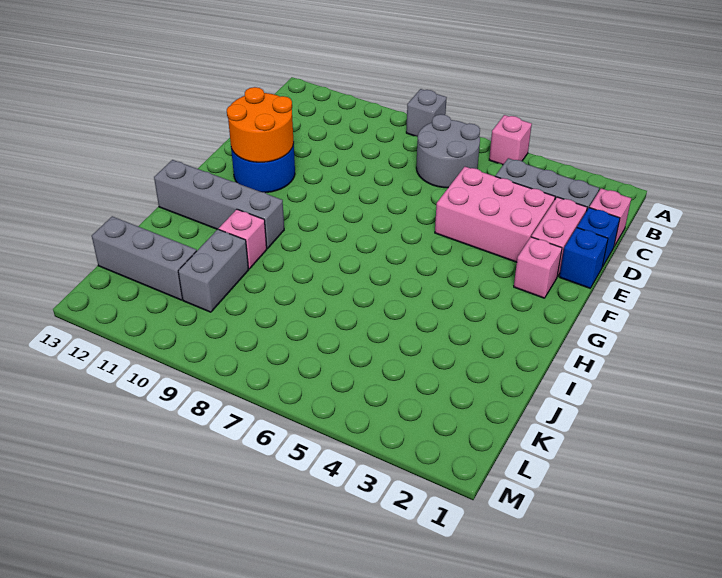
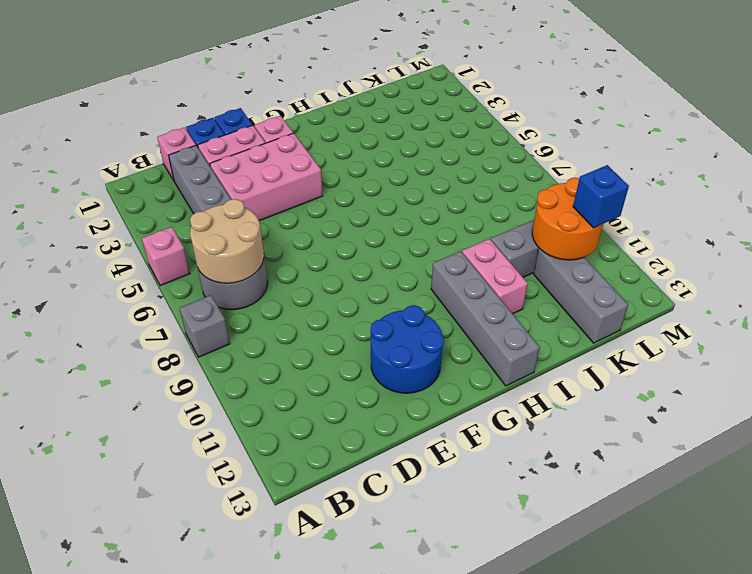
none -> tan round brick B6:C7 level 2
pink brick D3:E5 level 1 -> pink brick D3:F4 level 1
orange round brick E11:F12 level 2 -> orange round brick K10:L11 level 2
pink brick I10 level 1 -> pink brick I10:I11 level 1
none -> blue brick L11 level 3

